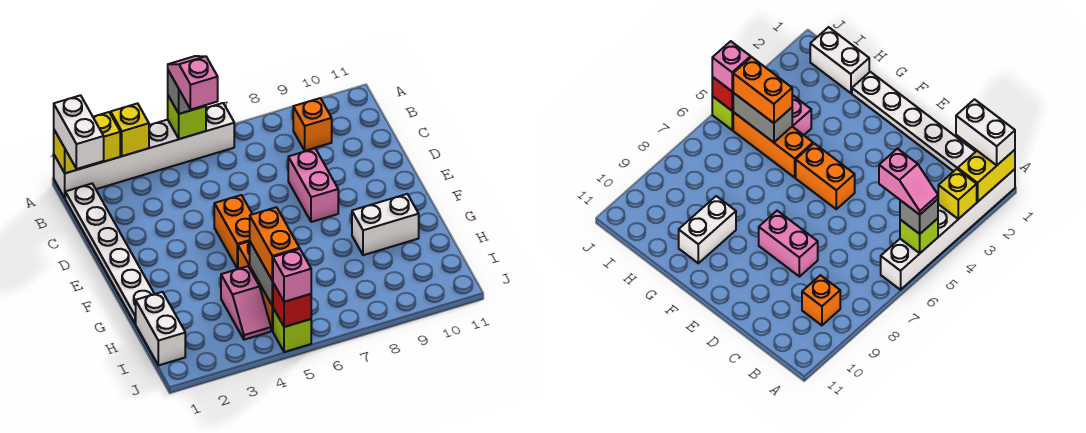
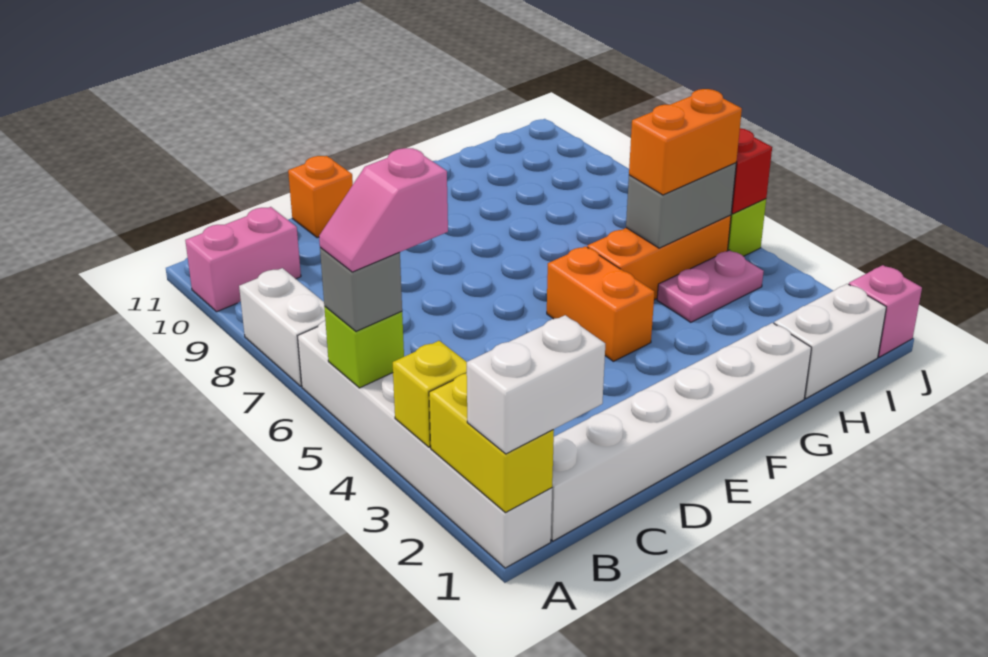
white plate B1:G1 level 1 -> white brick B1:G1 level 1
orange brick B9 level 1 -> orange brick D11 level 1
pink brick D8:E8 level 1 -> pink brick A10:B10 level 1
orange brick E5:F5 level 1 -> orange brick F4:F5 level 1
white brick G9:G10 level 1 -> white brick A7:A8 level 1
pink slope H4:I4 level 1 top H -> pink plate H4:I4 level 1
pink brick J5 level 3 -> pink brick J1 level 1

